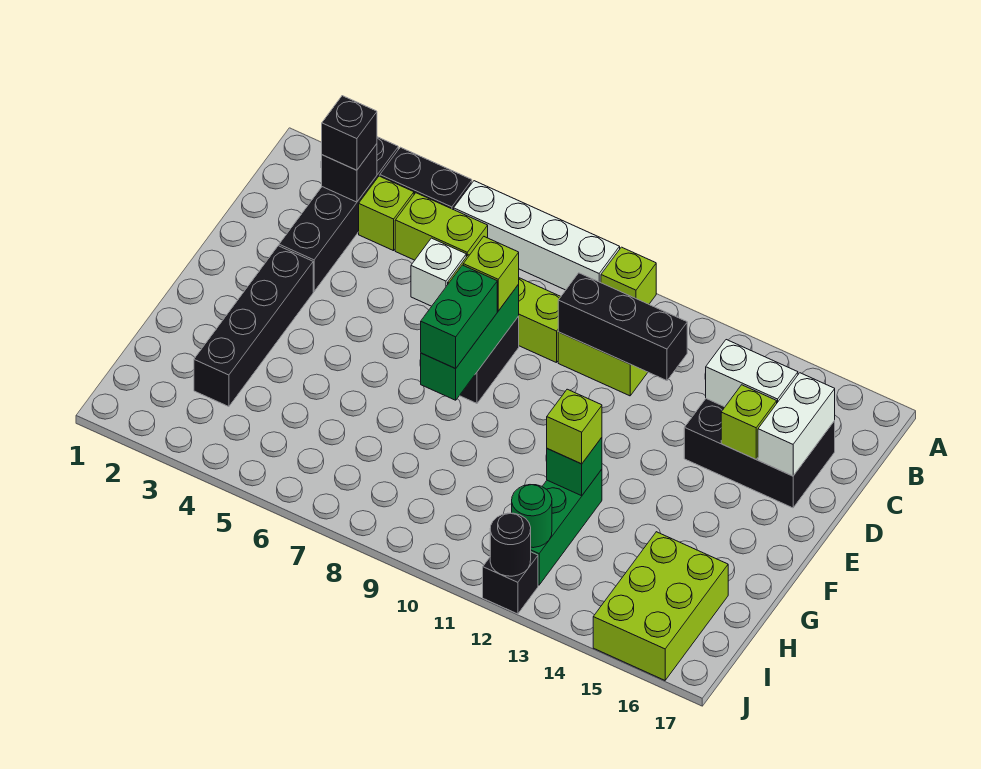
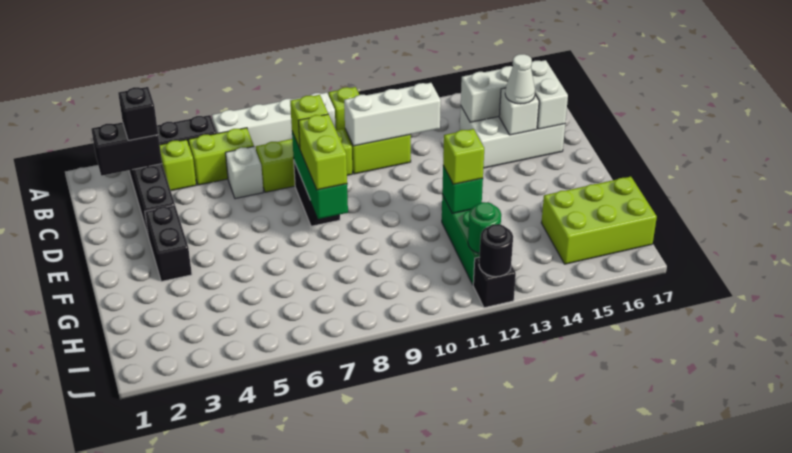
black brick B3 level 2 -> black brick B2:B3 level 2
black brick C10:C12 level 2 -> white brick C10:C12 level 2
black brick C14:D16 level 1 -> white brick C14:D16 level 1
lime brick D15 level 2 -> white brick D15 level 2
none -> white cone D15 level 3
black brick E3:H3 level 1 -> black brick E3:F3 level 1
green brick E8:F8 level 3 -> lime brick E8:F8 level 3
lime brick H15:J16 level 1 -> lime brick H15:I17 level 1

